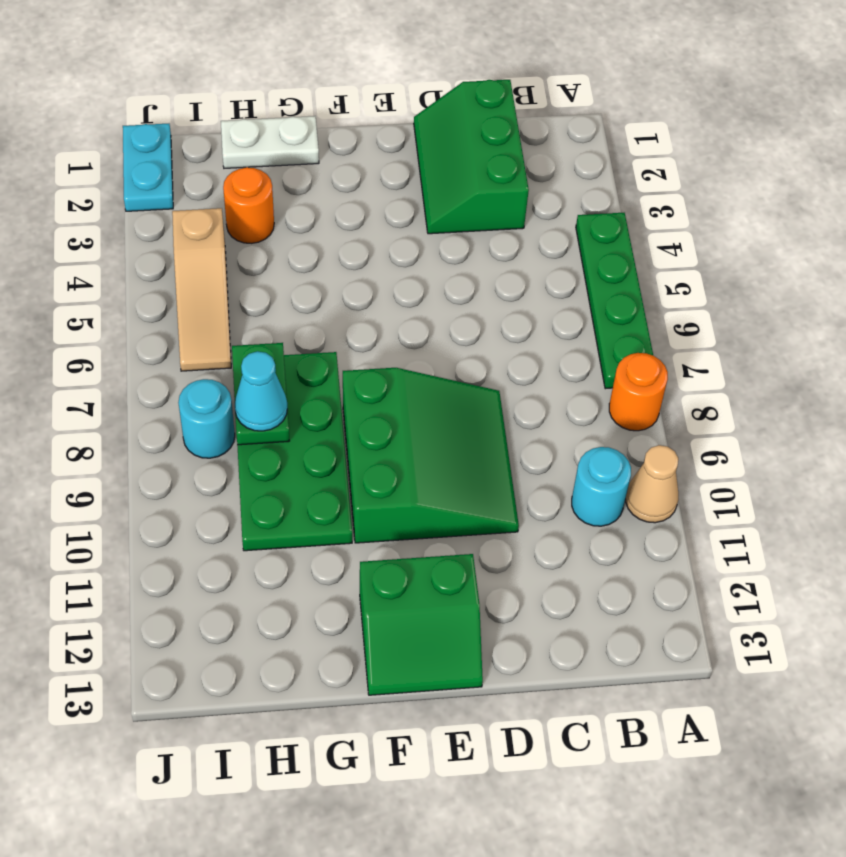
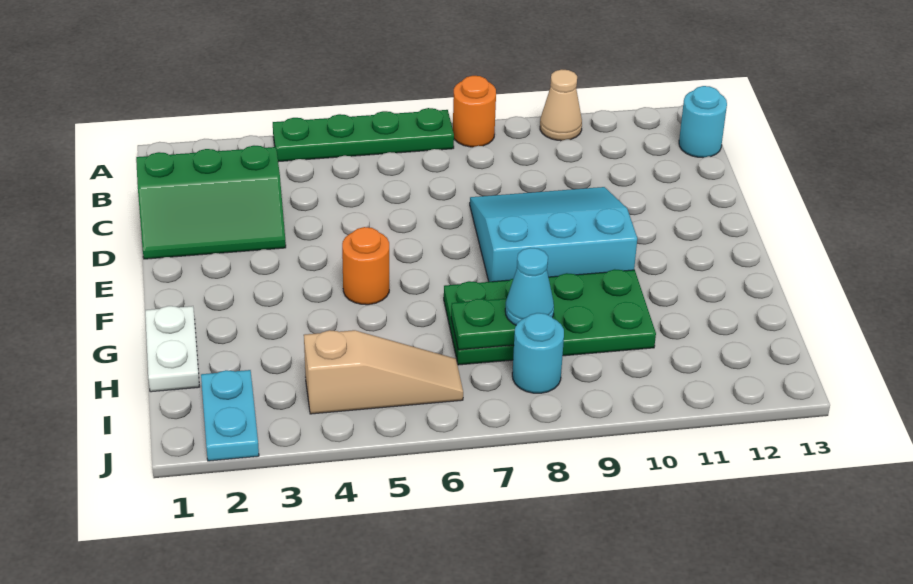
cyan round brick B10 level 1 -> cyan round brick B13 level 1
green slope D8:F10 level 1 top F -> cyan slope D8:F10 level 1 top F
green slope E12:F13 level 1 top 12 -> none
orange round brick H3 level 1 -> orange round brick F5 level 1
cyan plate J1:J2 level 1 -> cyan plate I2:J2 level 1

